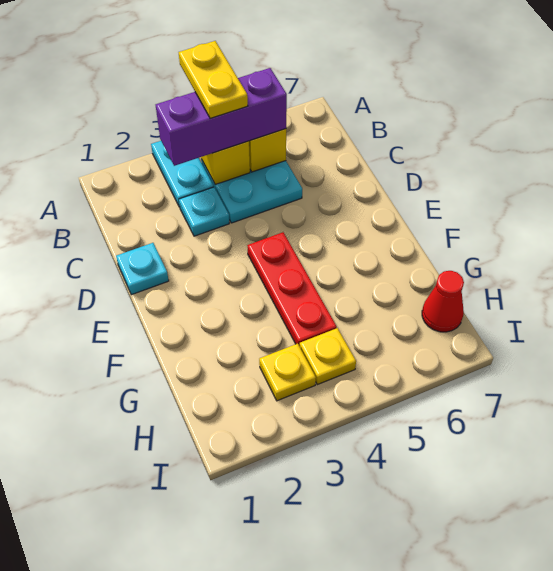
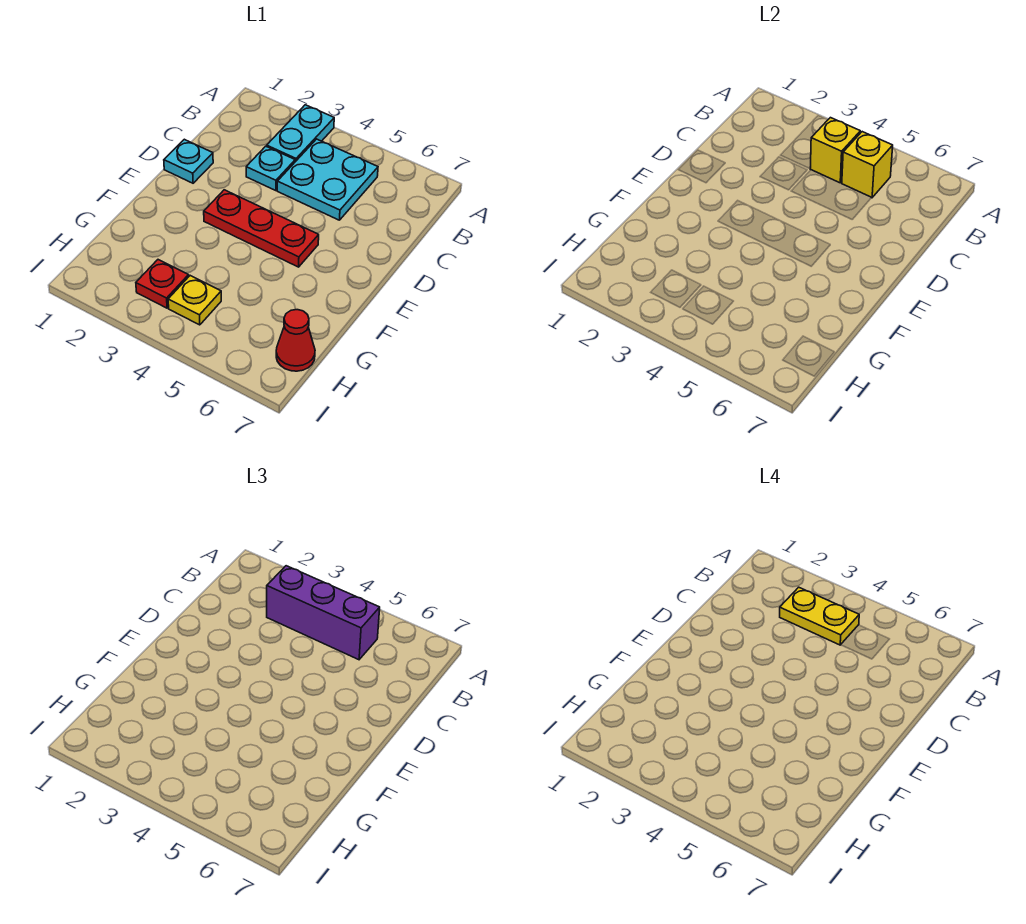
yellow plate A4:B4 level 4 -> yellow plate B3:B4 level 4
red plate E4:G4 level 1 -> red plate E3:E5 level 1
yellow plate H3 level 1 -> red plate H3 level 1

